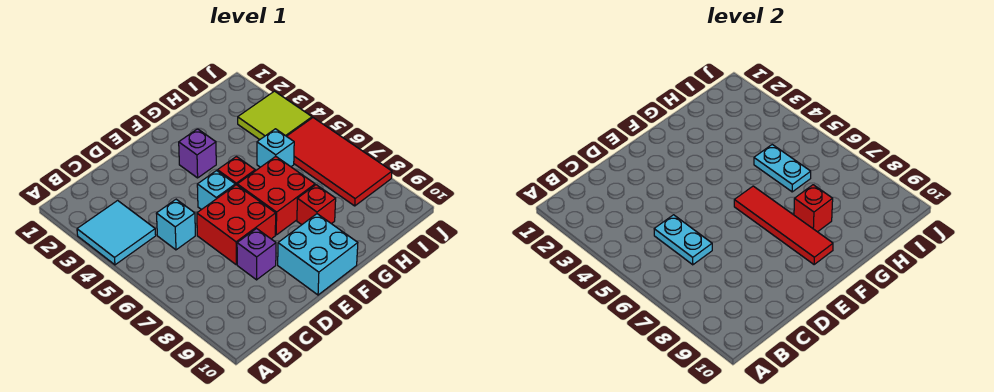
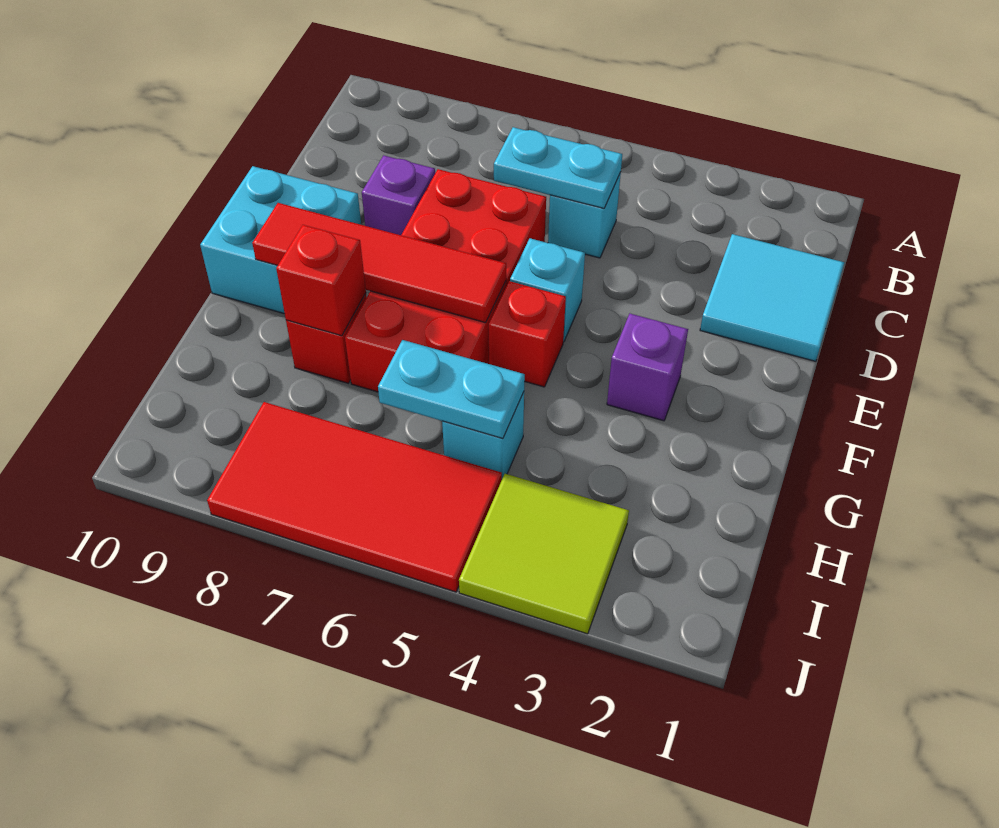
cyan tile A3:B4 level 1 -> cyan tile C1:D2 level 1

